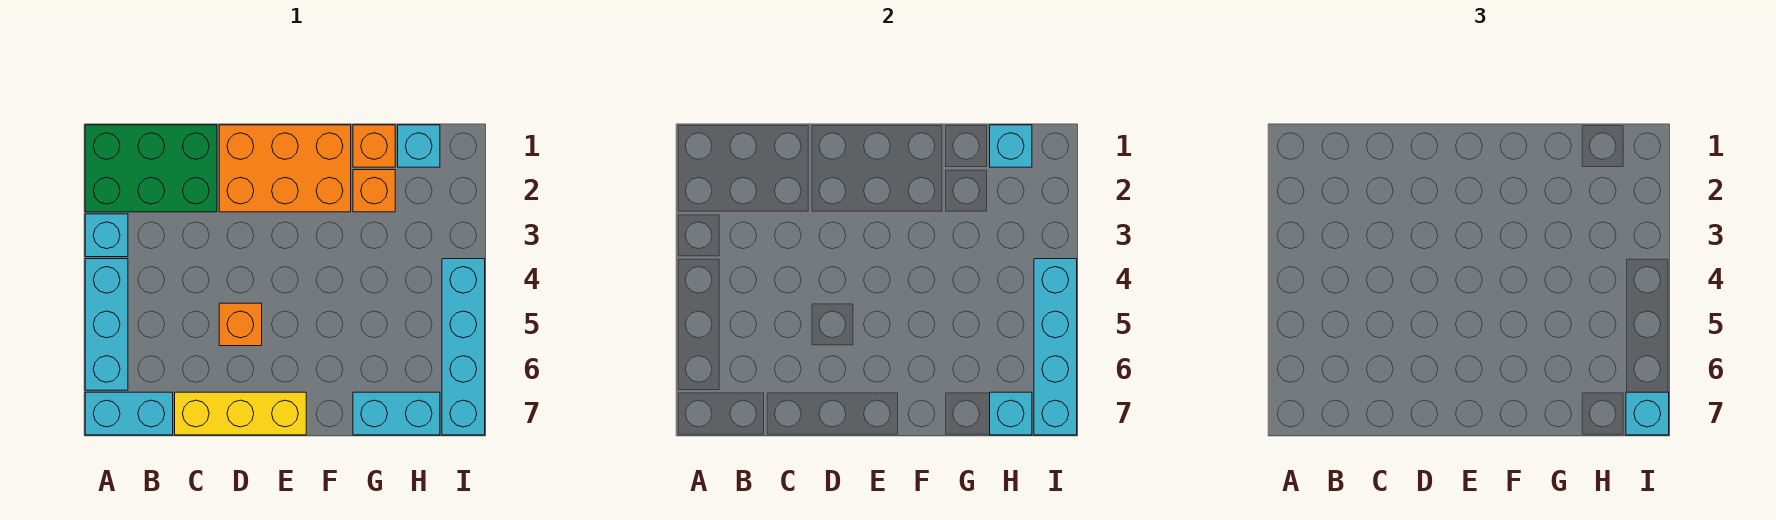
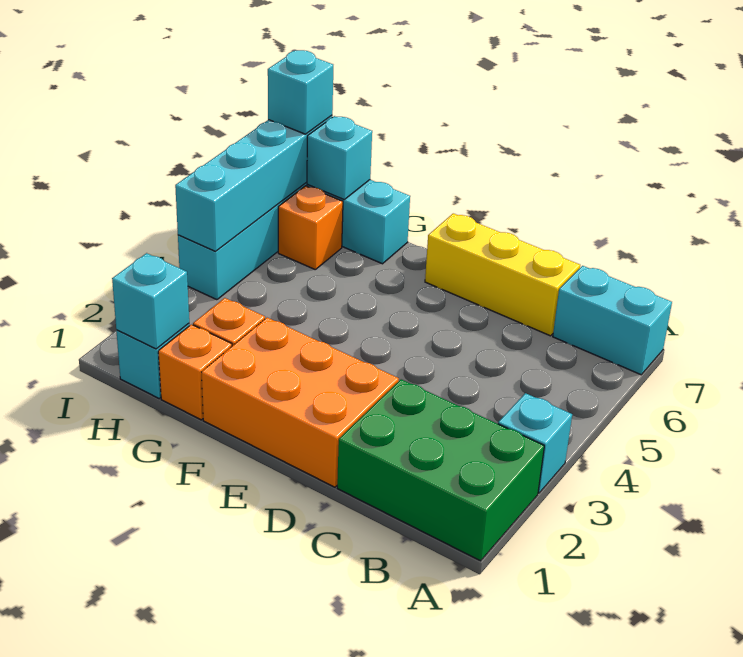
cyan brick A4:A6 level 1 -> none
orange brick D5 level 1 -> orange brick H6 level 1

